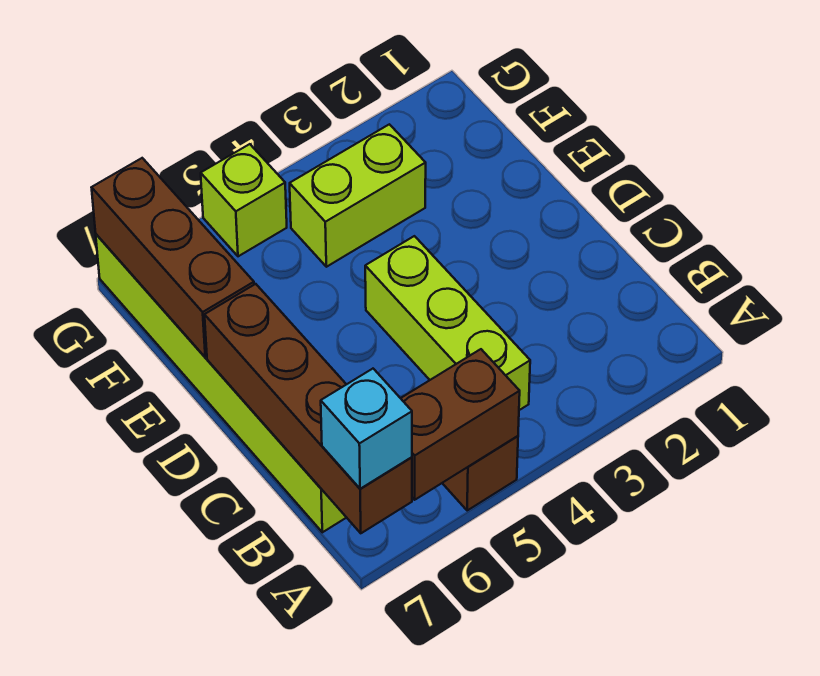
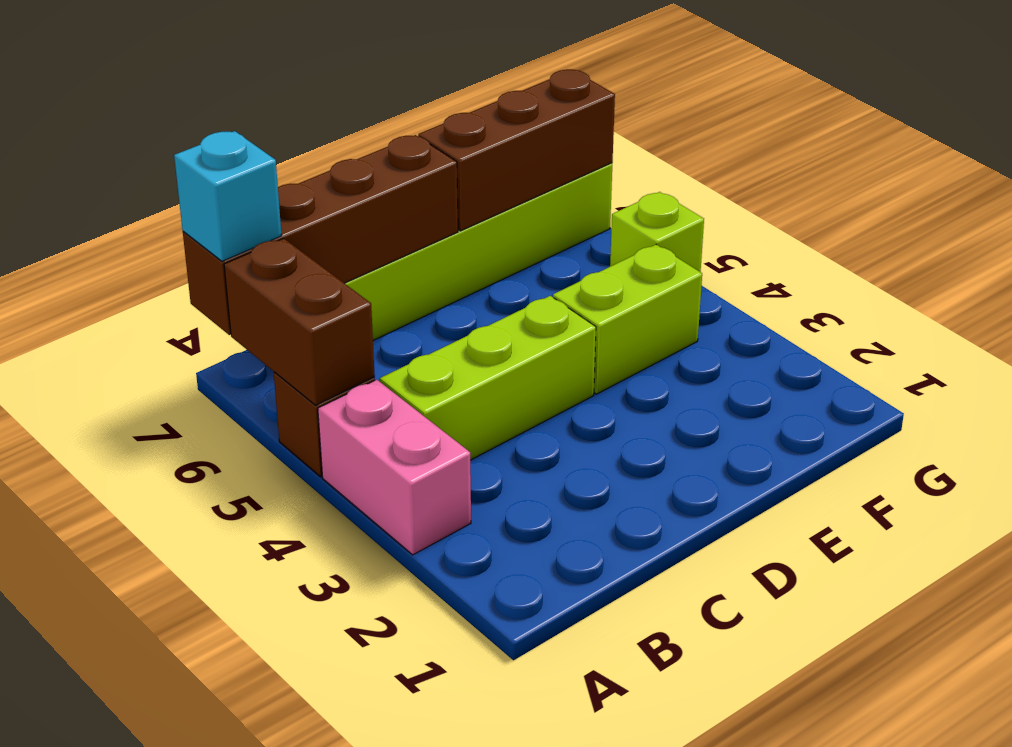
none -> pink brick A3:A4 level 1
lime brick F3:F4 level 1 -> lime brick E4:F4 level 1

